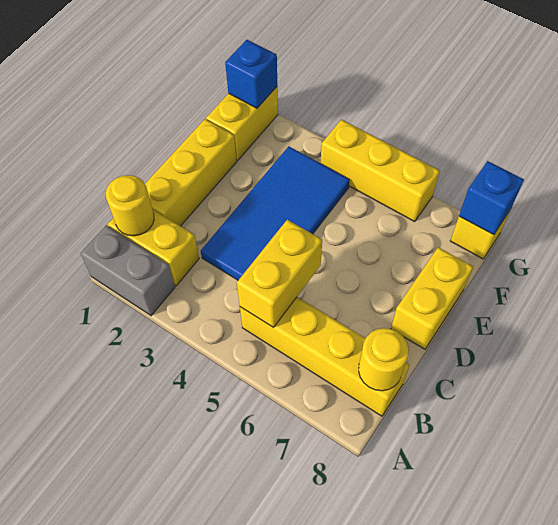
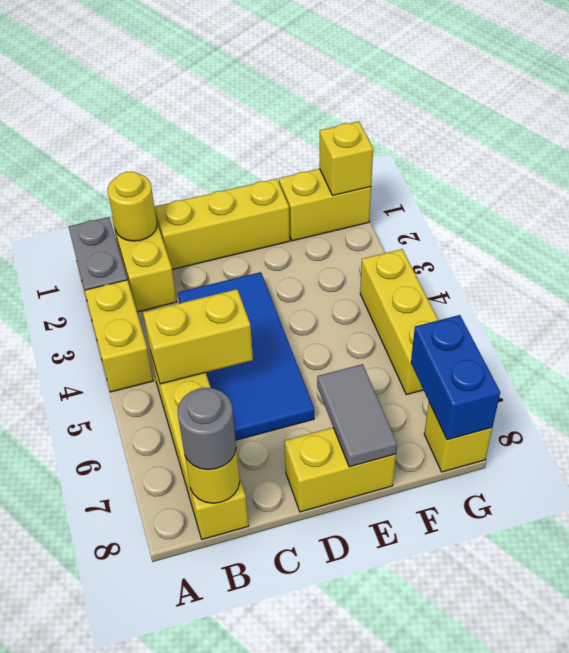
none -> yellow brick A3:A4 level 1
none -> grey round brick B8 level 3
blue tile C3:F4 level 1 -> blue tile C3:D6 level 1
none -> grey tile E7:E8 level 2
blue brick G1 level 2 -> yellow brick G1 level 2
blue brick G8 level 2 -> blue brick G7:G8 level 2

